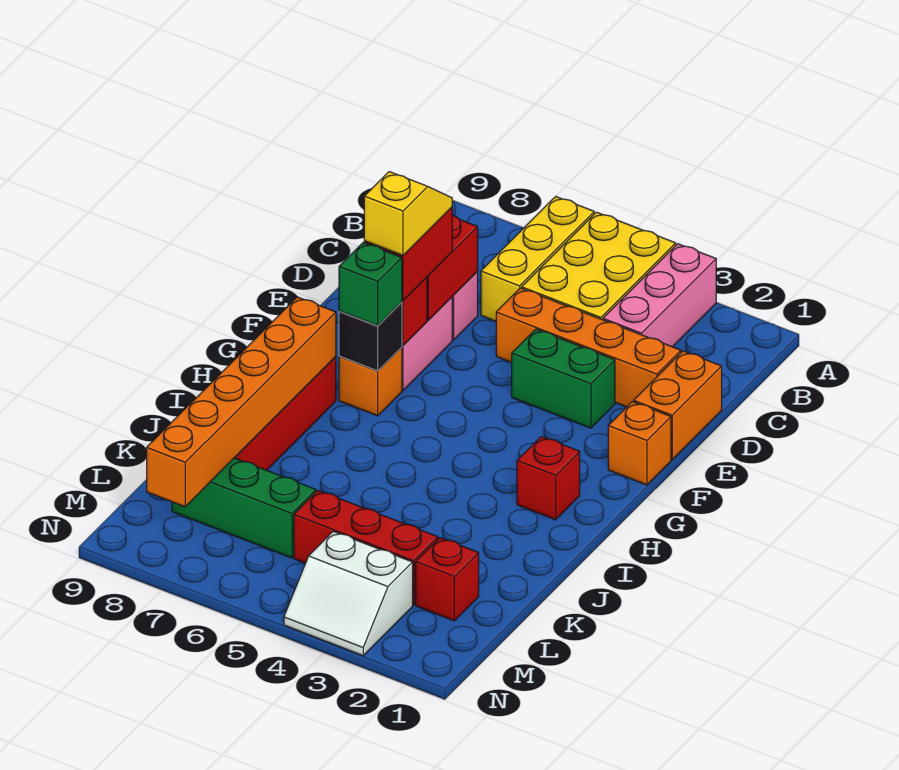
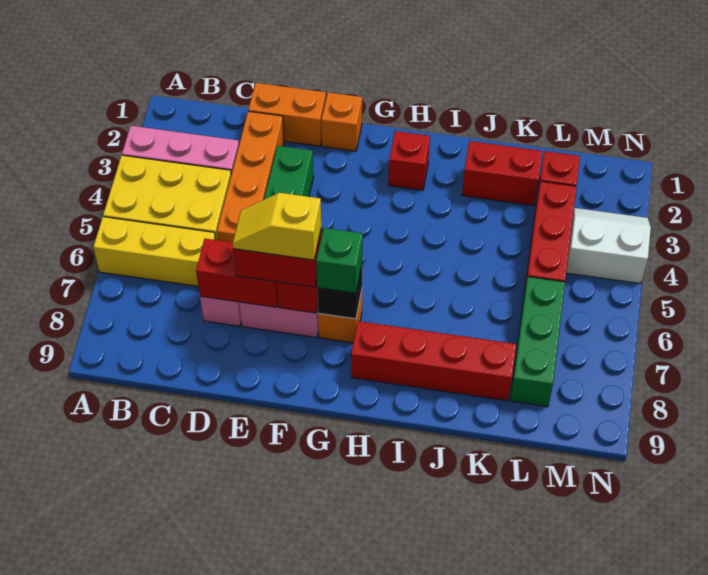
orange brick H8:M8 level 2 -> none
none -> red brick J2:K2 level 1
white slope M3:N4 level 1 top M -> white slope M3:N4 level 1 top 4

